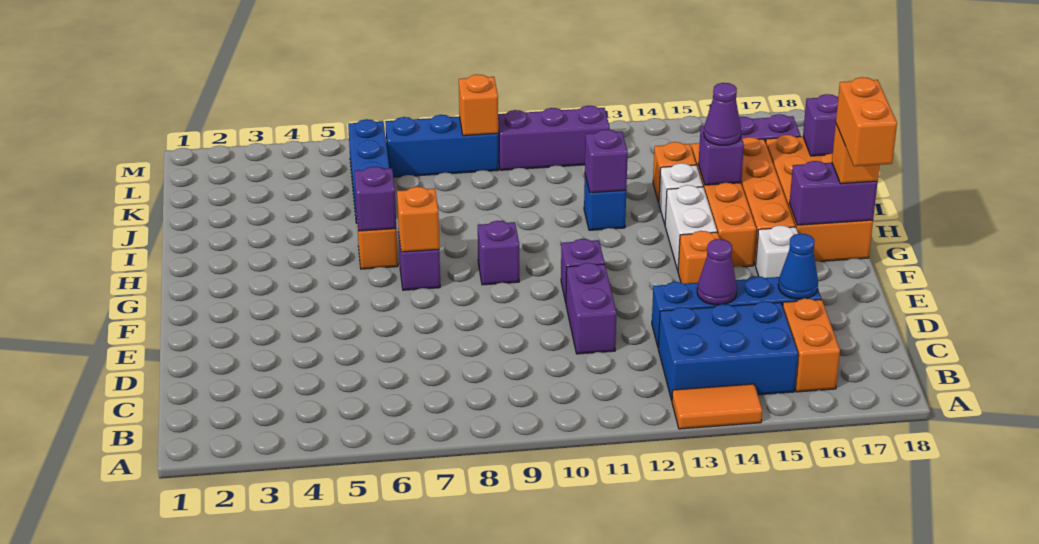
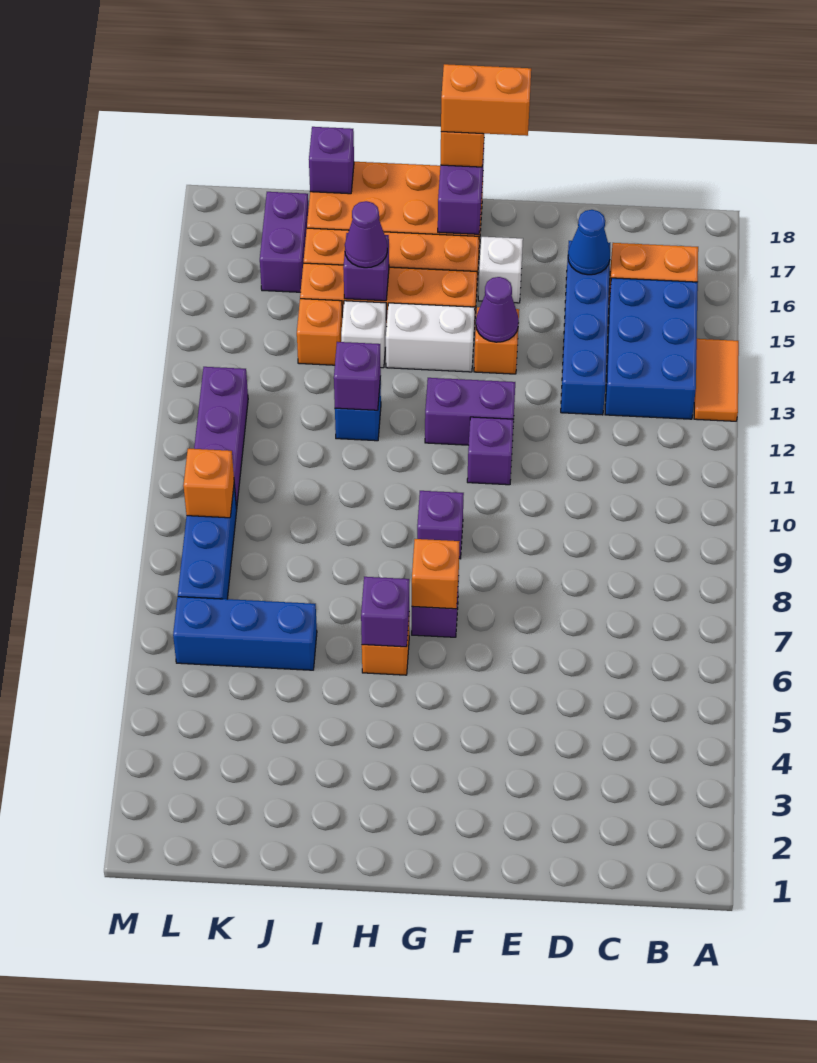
purple brick D11:E11 level 1 -> purple brick F12:G12 level 1
purple cone D14 level 2 -> purple cone F14 level 2

